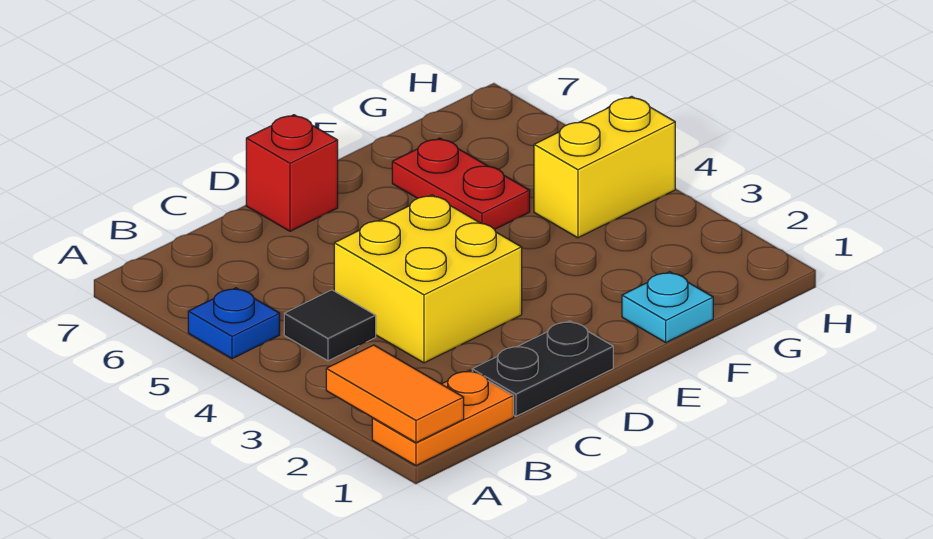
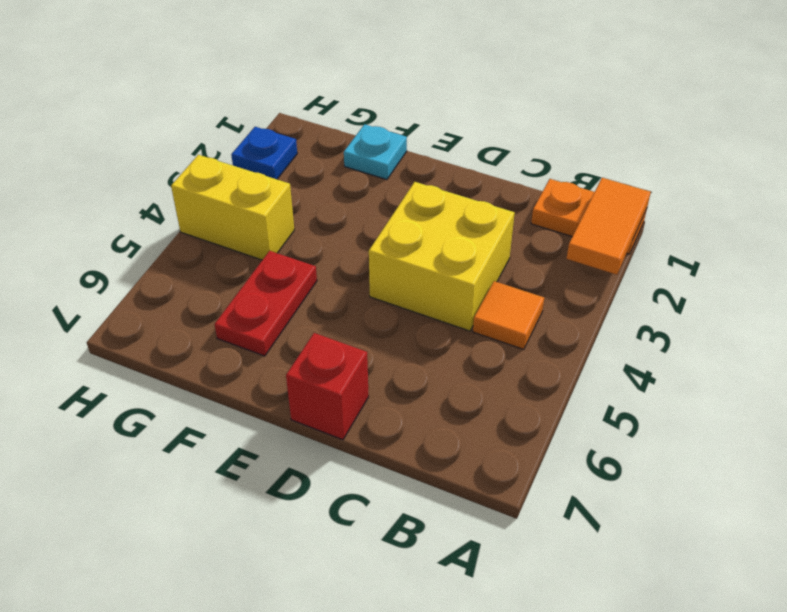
blue plate A5 level 1 -> blue plate H2 level 1
black tile B4 level 1 -> orange tile B4 level 1
black plate C1:D1 level 1 -> none

